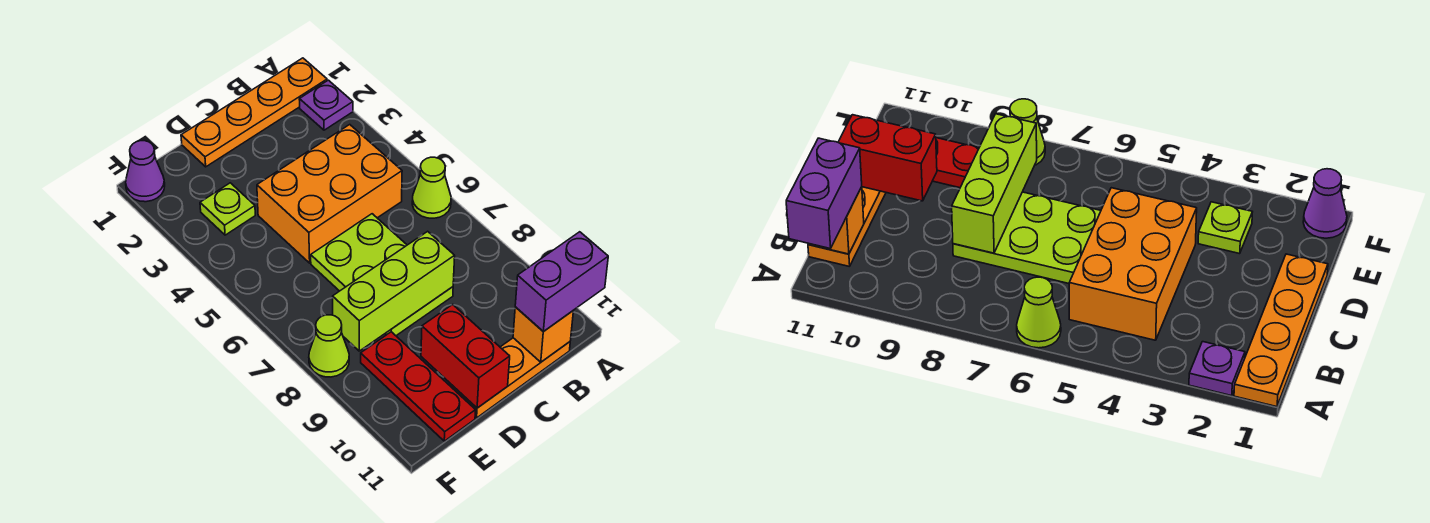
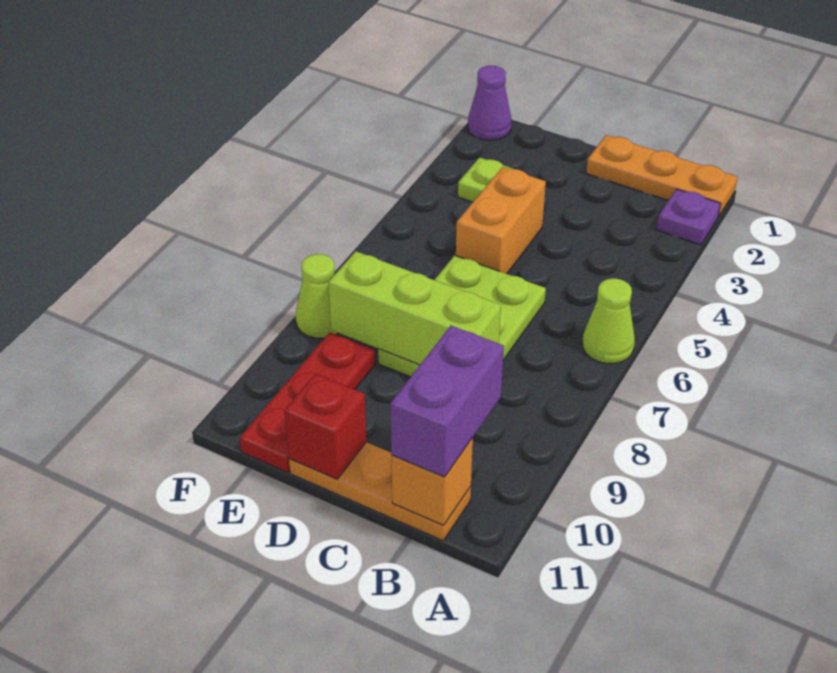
orange plate A1:D1 level 1 -> orange plate A1:C1 level 1
purple brick A11:B11 level 3 -> purple brick B10:B11 level 3
orange brick B4:D5 level 1 -> orange brick D4:D5 level 1
red brick D10:D11 level 2 -> red brick D11 level 2

